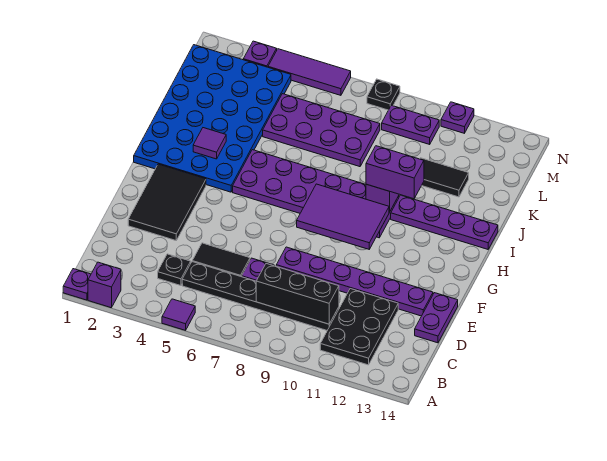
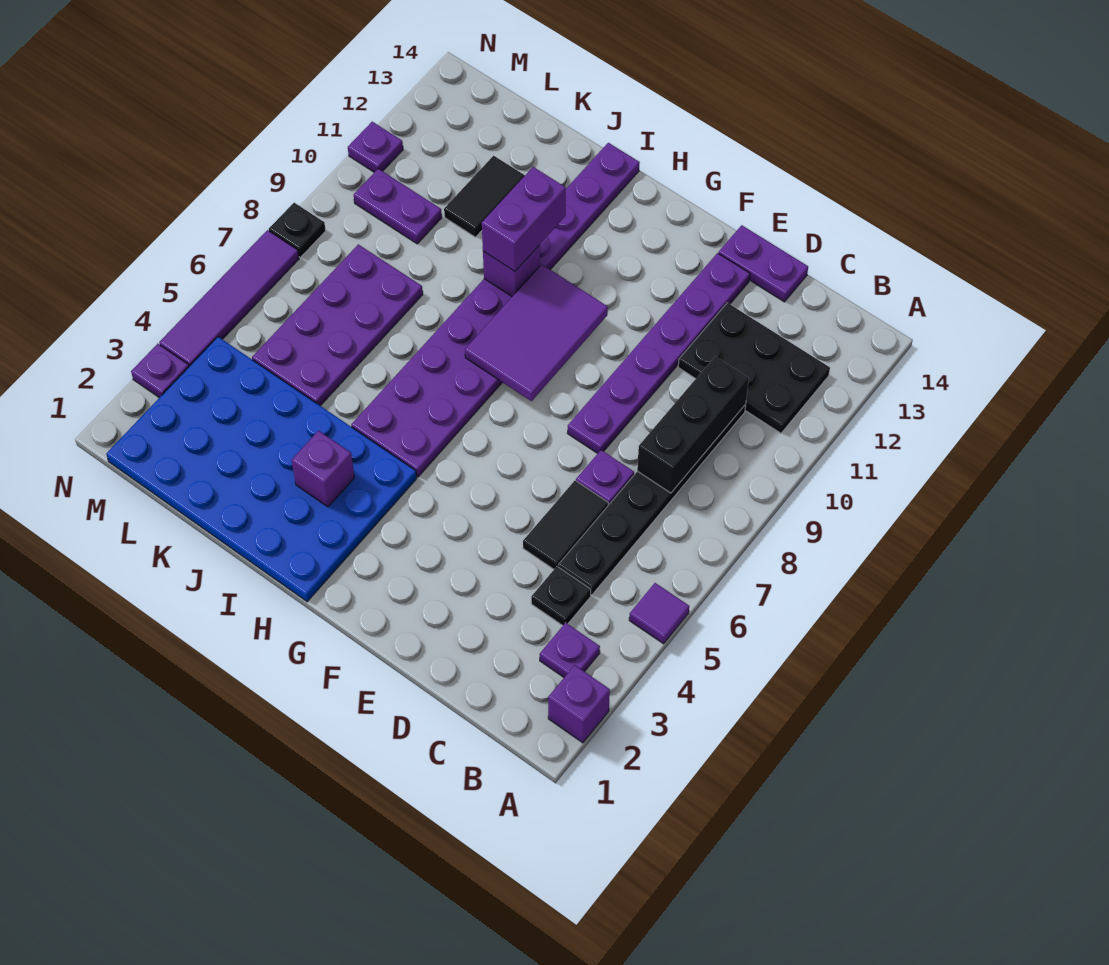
purple plate A1 level 1 -> purple plate B3 level 1
black tile E2:G3 level 1 -> none
purple tile I3 level 2 -> purple brick I3 level 2
purple plate M9:M10 level 1 -> purple plate L10:M10 level 1
purple tile N4:N6 level 1 -> purple tile N4:N7 level 1

